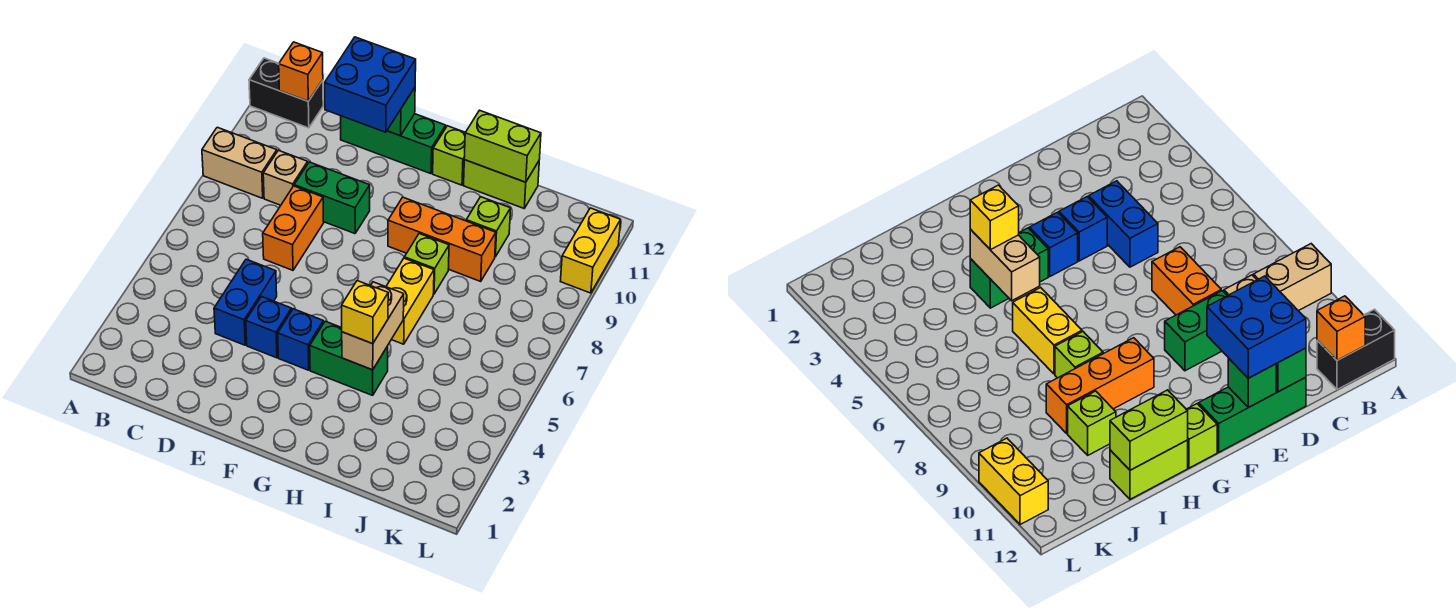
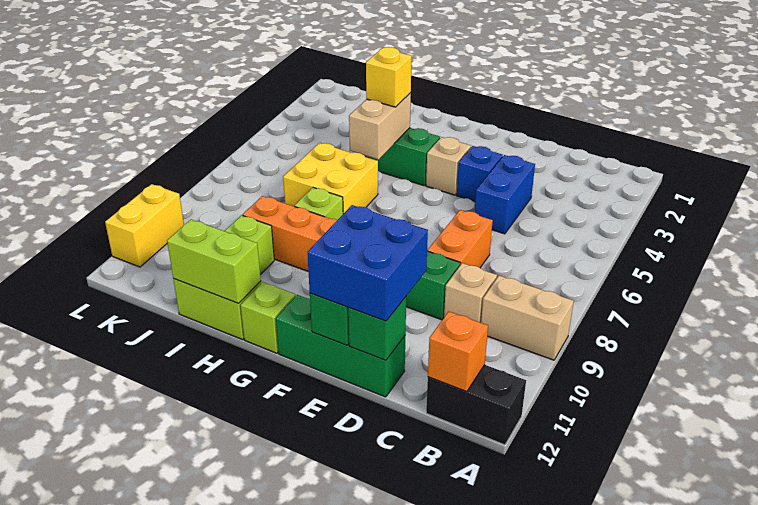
blue brick F4 level 1 -> tan brick F4 level 1
yellow brick H6:H7 level 1 -> yellow brick H6:I7 level 1

